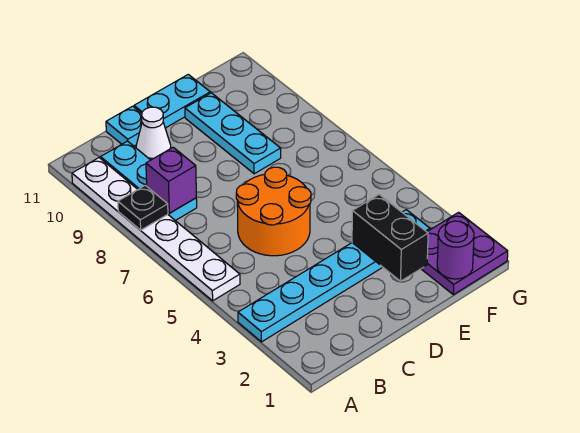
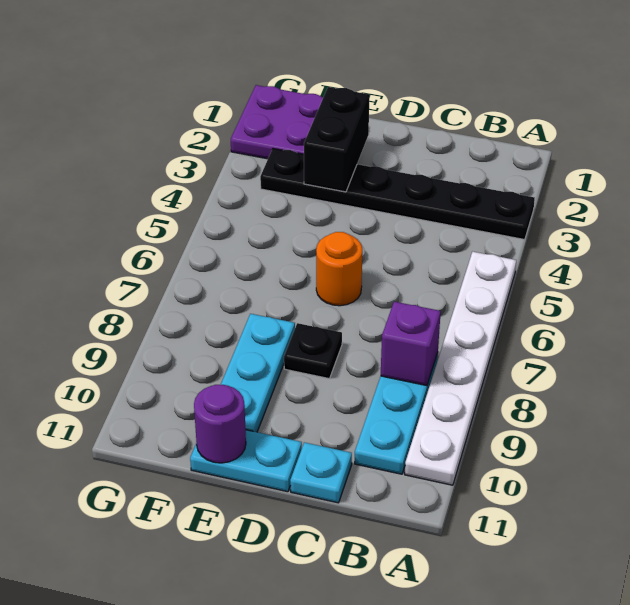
cyan plate A3:F3 level 1 -> black plate A3:F3 level 1
black plate A8 level 2 -> black plate D8 level 1
orange round brick C5:D6 level 1 -> orange round brick D6 level 1
white cone C10 level 1 -> none
purple round brick F1 level 2 -> purple round brick E11 level 2

